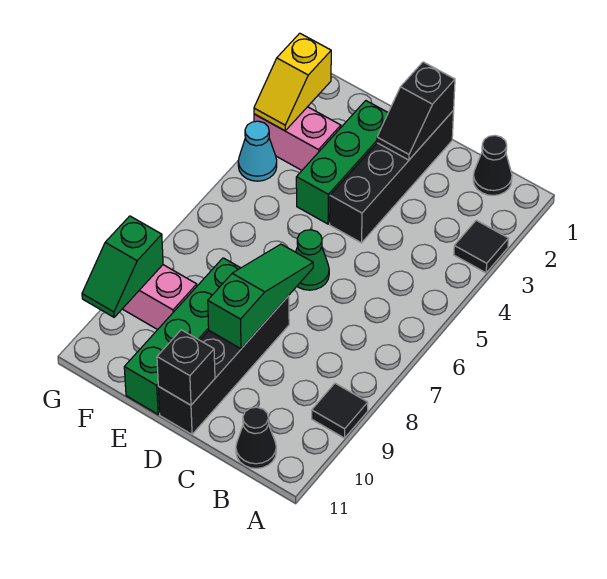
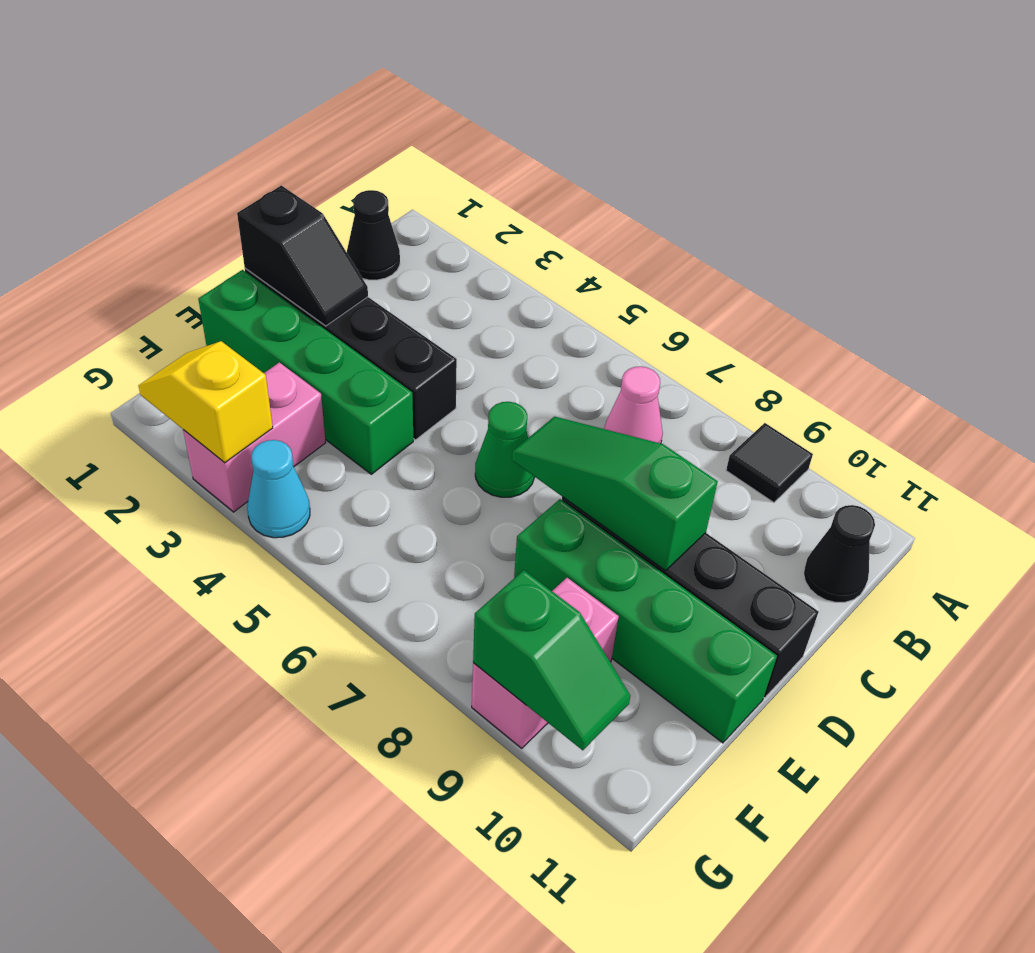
black tile A3 level 1 -> none
none -> pink cone B7 level 1
black brick D11 level 2 -> none
green brick E2:E4 level 1 -> green brick E1:E4 level 1
yellow slope G2:G3 level 2 top 2 -> yellow slope G2:G3 level 2 top 3

